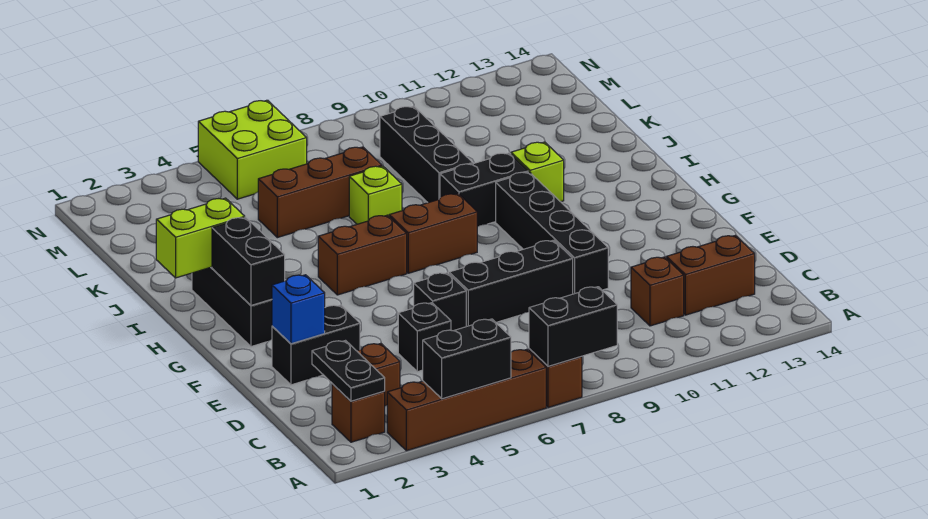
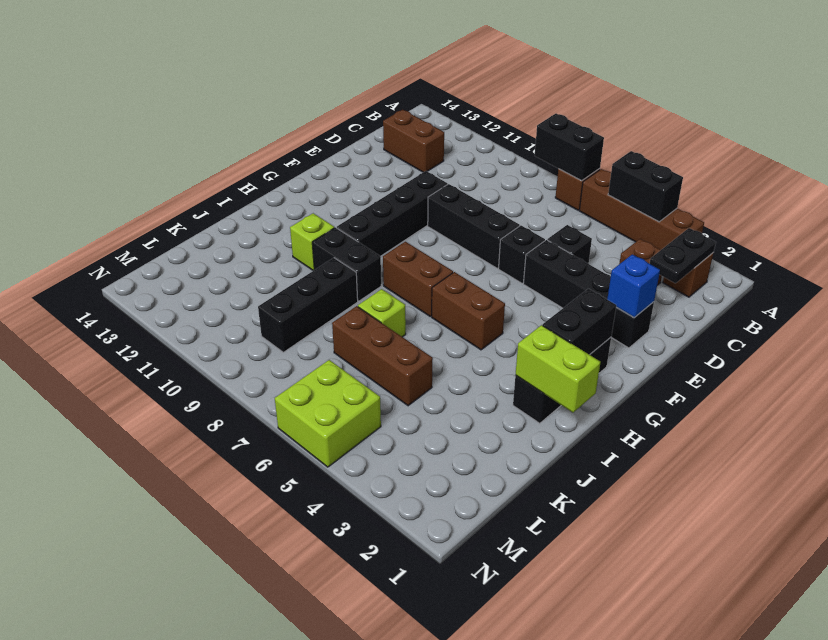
brown brick C11 level 1 -> none
black brick E2:E3 level 1 -> black brick E2:E5 level 1

